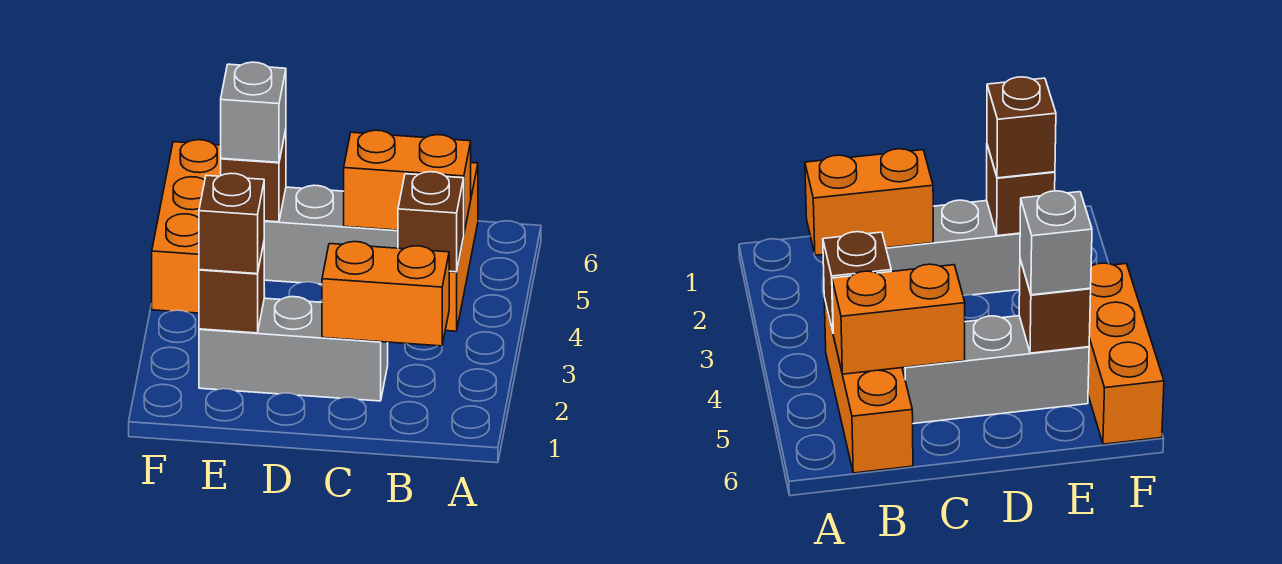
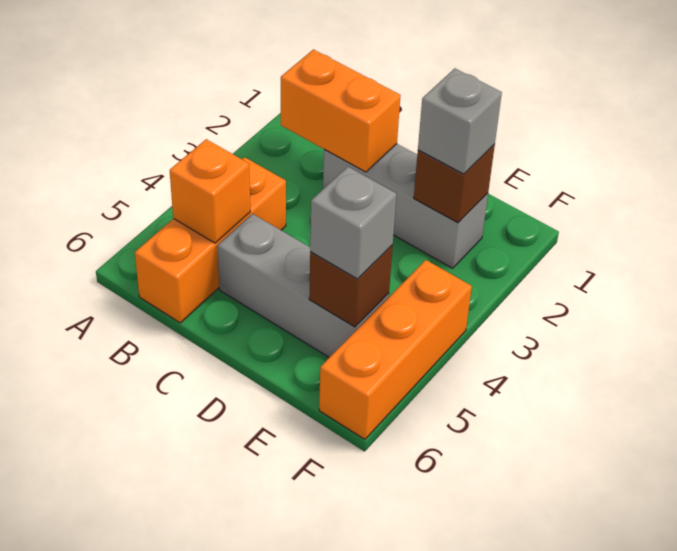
brown brick B4 level 2 -> none
orange brick B5:C5 level 2 -> orange brick B5 level 2
brown brick E2 level 3 -> grey brick E2 level 3

